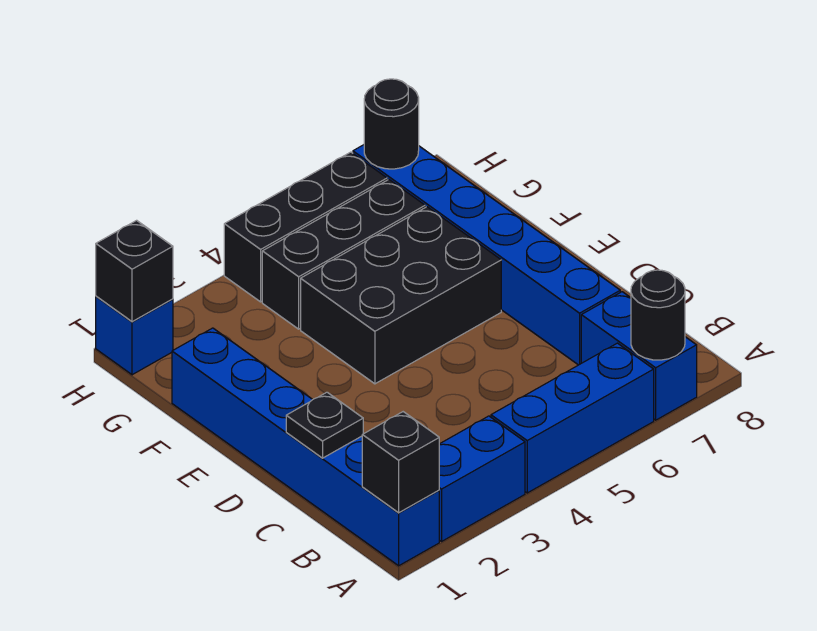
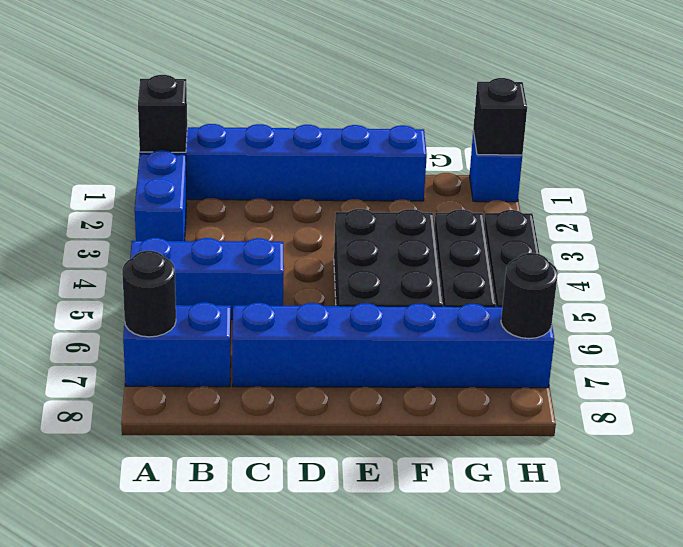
blue brick A4:A6 level 1 -> blue brick A5:C5 level 1
black plate C1 level 2 -> none

